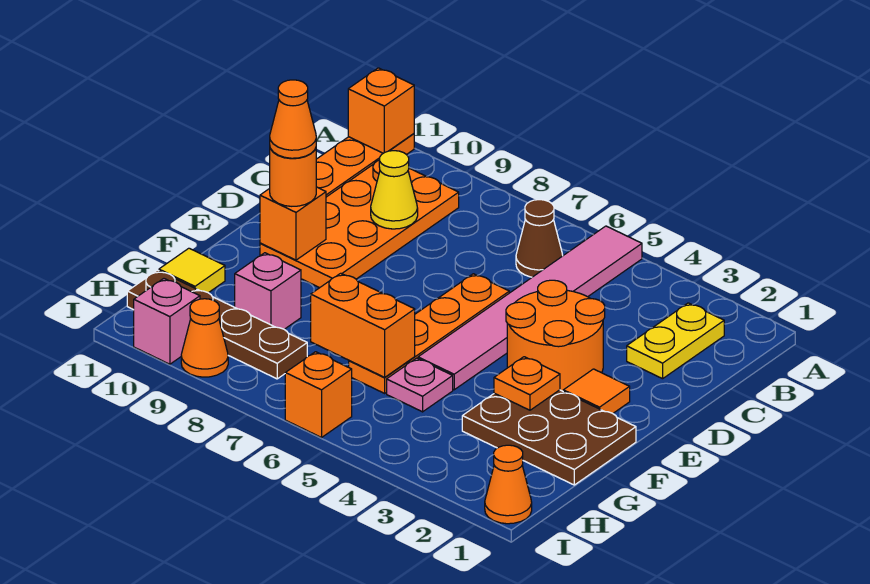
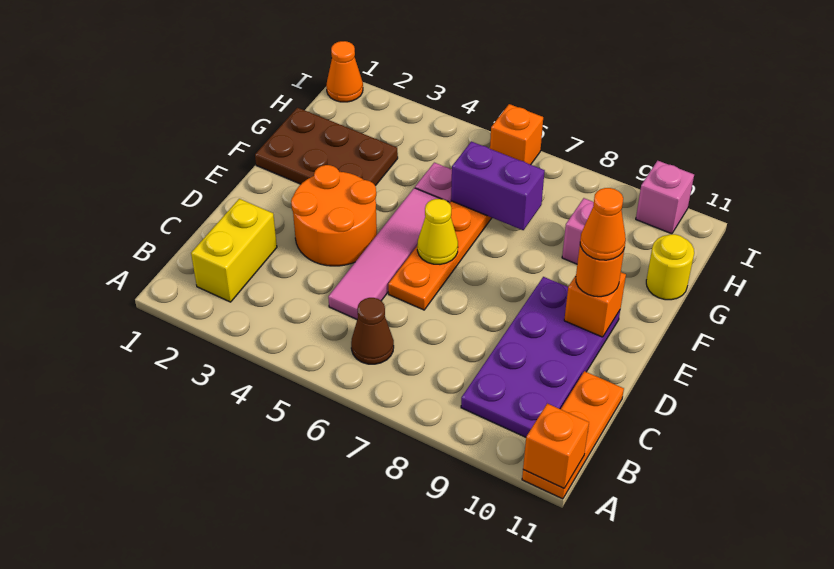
pink tile A5:F5 level 1 -> pink tile C5:F5 level 1
yellow plate B2:C2 level 1 -> yellow brick B2:C2 level 1
orange plate B9:E10 level 1 -> purple plate B9:E10 level 1
yellow cone C9 level 2 -> yellow cone E6 level 2
orange tile E2 level 1 -> none
orange plate F3 level 2 -> none
orange brick G6:G7 level 2 -> purple brick G6:G7 level 2
yellow tile G11 level 1 -> yellow round brick G11 level 1
brown plate H8:H11 level 1 -> none
orange cone I9 level 1 -> none

